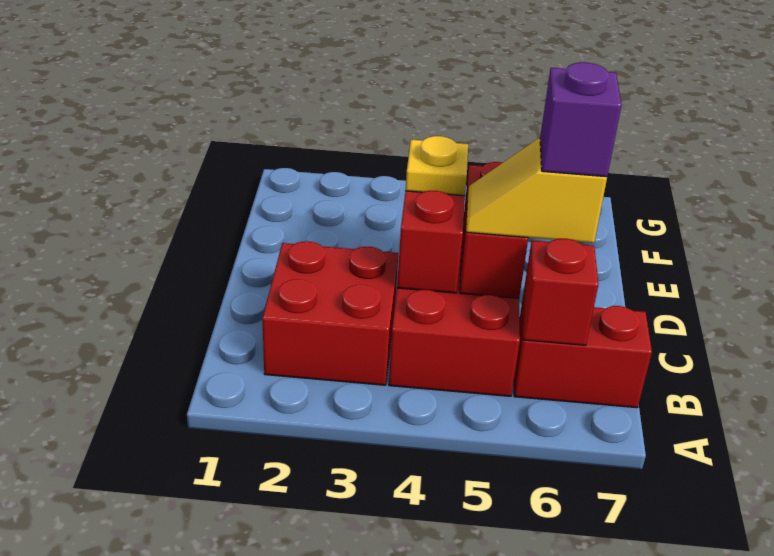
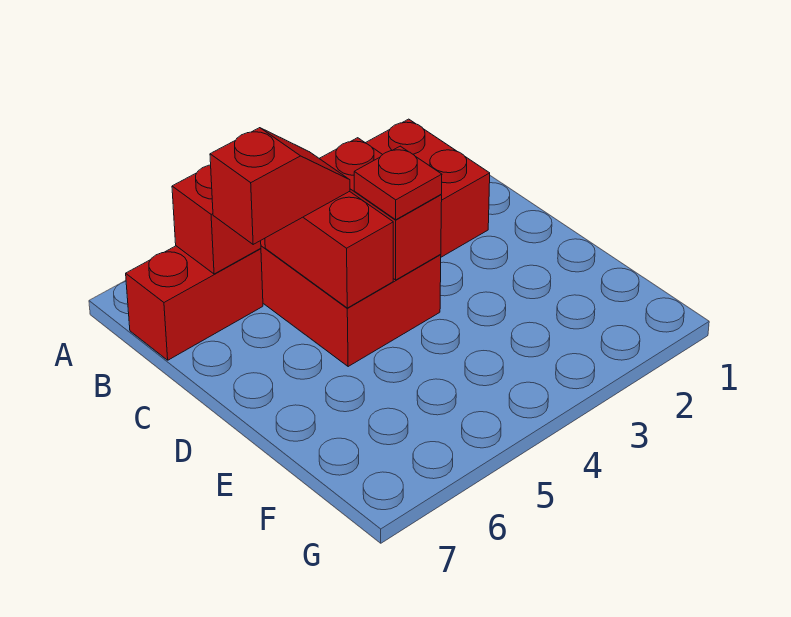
yellow slope C5:C6 level 3 top 6 -> red slope C5:C6 level 3 top 6
purple brick C6 level 4 -> none
yellow plate D4 level 3 -> red plate D4 level 3

